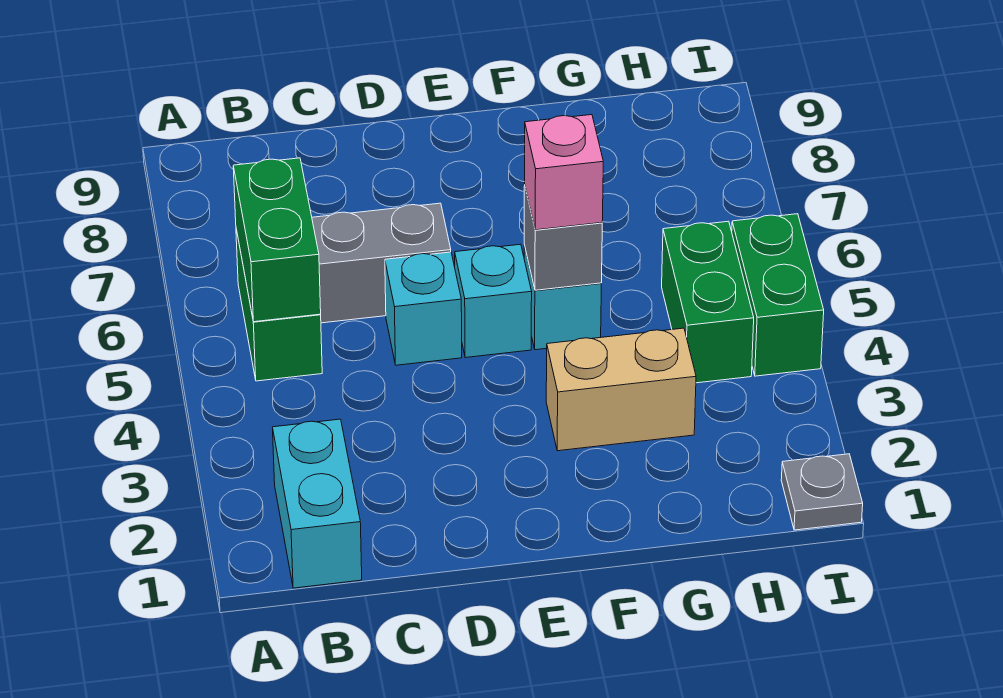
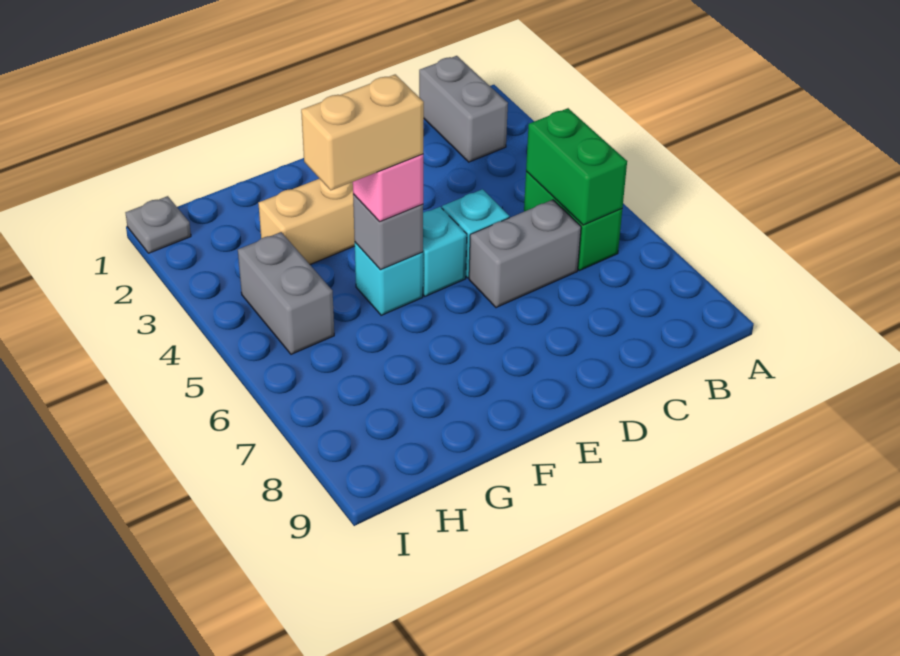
cyan brick B1:B2 level 1 -> grey brick B1:B2 level 1
none -> tan brick F5:G5 level 4
green brick H4:H5 level 1 -> grey brick H4:H5 level 1
green brick I4:I5 level 1 -> none

